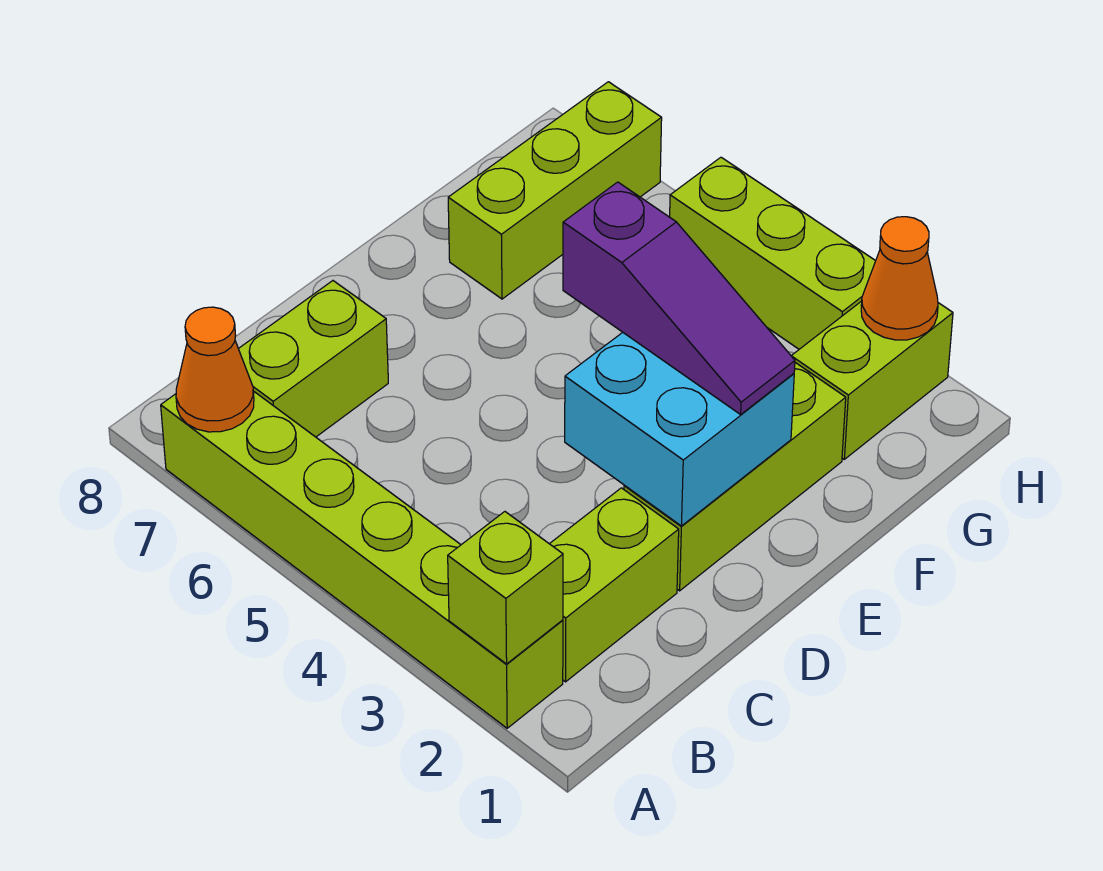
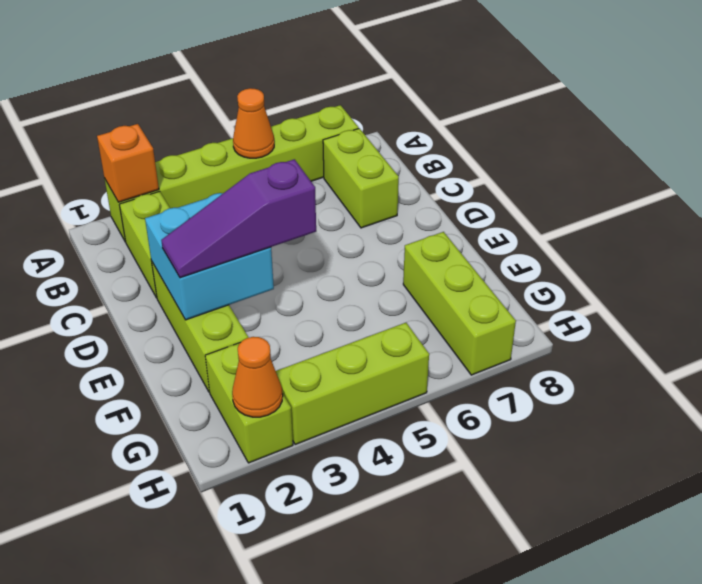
lime brick A2 level 2 -> orange brick A2 level 2
orange cone A7 level 2 -> orange cone A5 level 2

